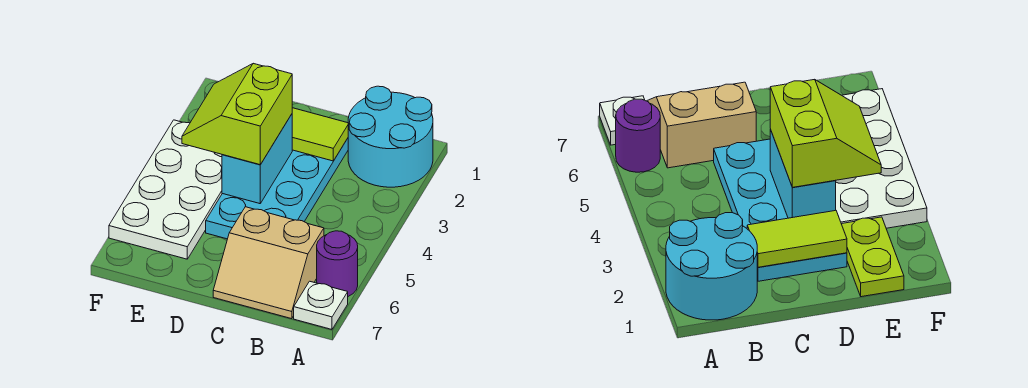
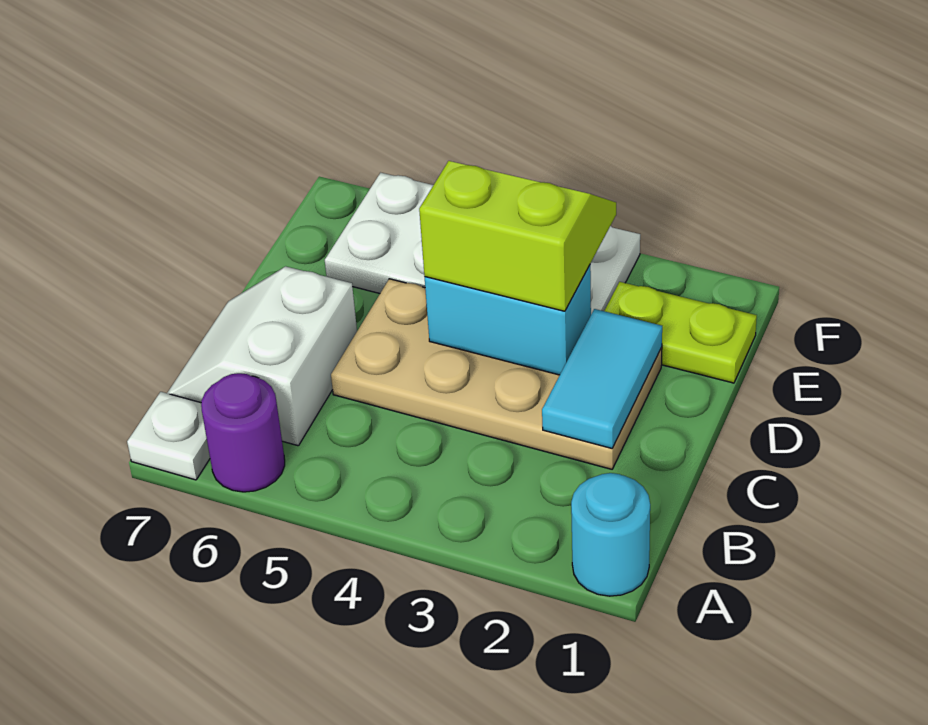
cyan round brick A1:B2 level 1 -> cyan round brick A1 level 1
tan slope B6:C7 level 1 top 6 -> white slope B6:C7 level 1 top 6
cyan plate C2:D5 level 1 -> tan plate C2:D5 level 1
lime tile C2:D2 level 2 -> cyan tile C2:D2 level 2

